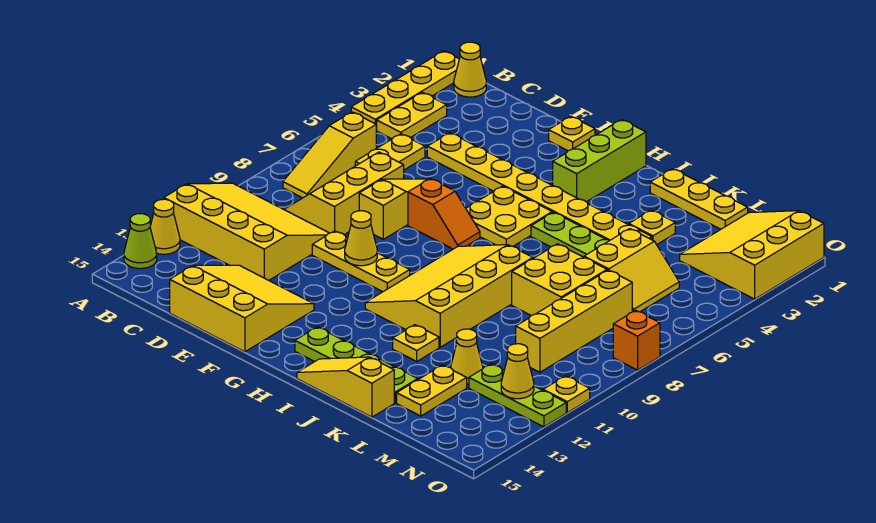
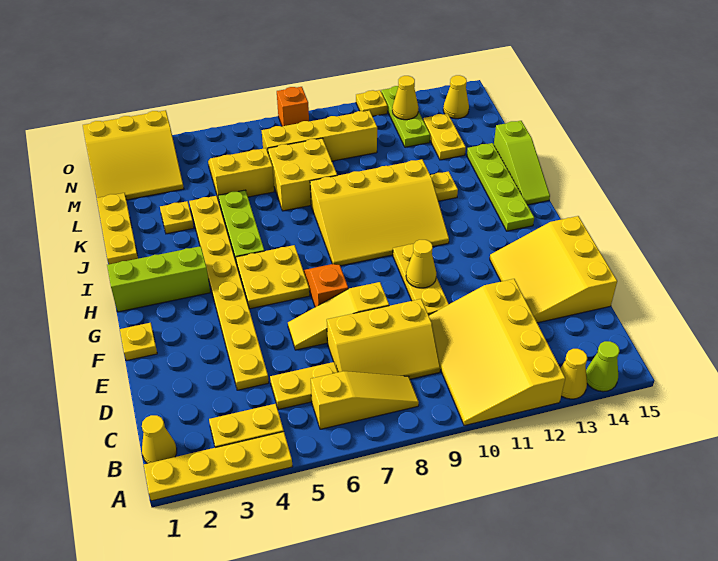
yellow slope I15:K15 level 1 top K -> lime slope I15:K15 level 1 top K
yellow cone L12 level 1 -> yellow cone N14 level 1
yellow plate L13:L14 level 1 -> yellow plate L13:M13 level 1

